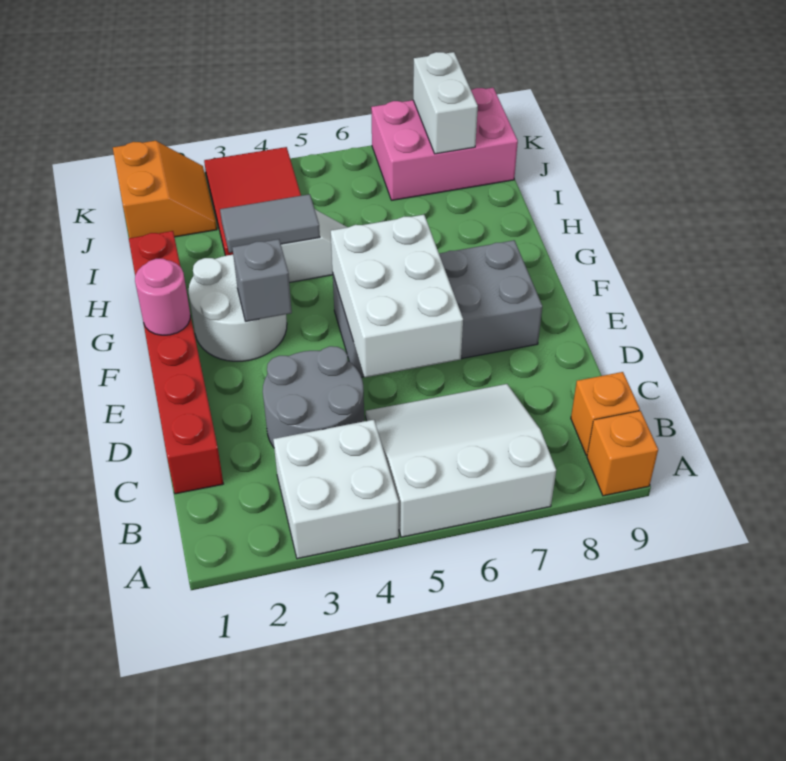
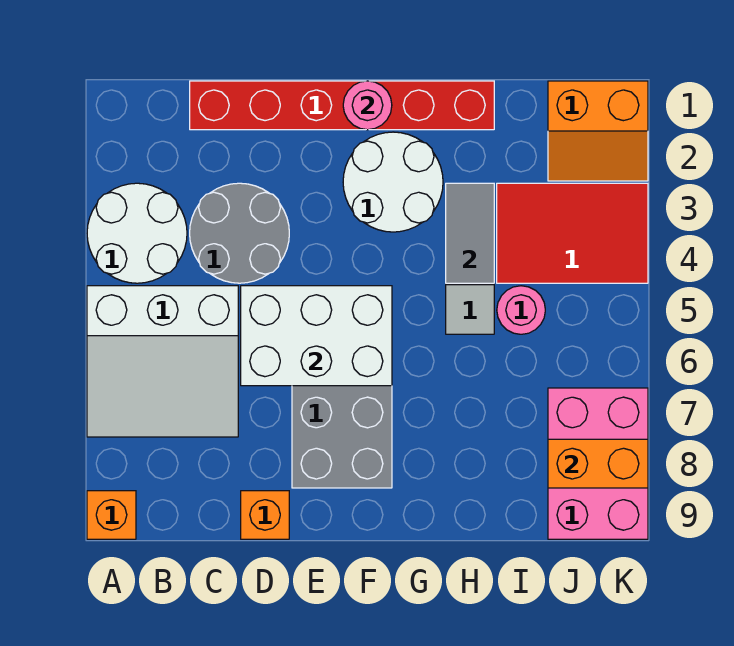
white brick A3:B4 level 1 -> white round brick A3:B4 level 1
white slope A5:C7 level 1 top A -> white slope A5:C7 level 1 top 5
orange brick B9 level 1 -> orange brick D9 level 1
grey brick F3 level 2 -> none
none -> pink round brick I5 level 1
white brick J8:K8 level 2 -> orange brick J8:K8 level 2

